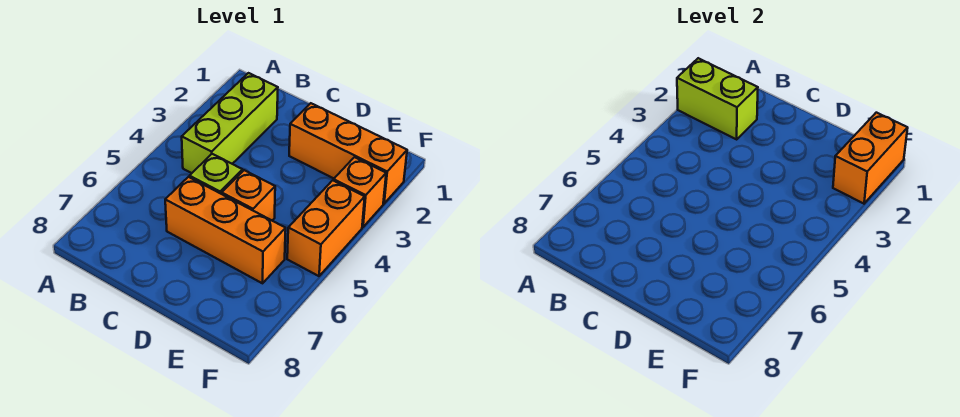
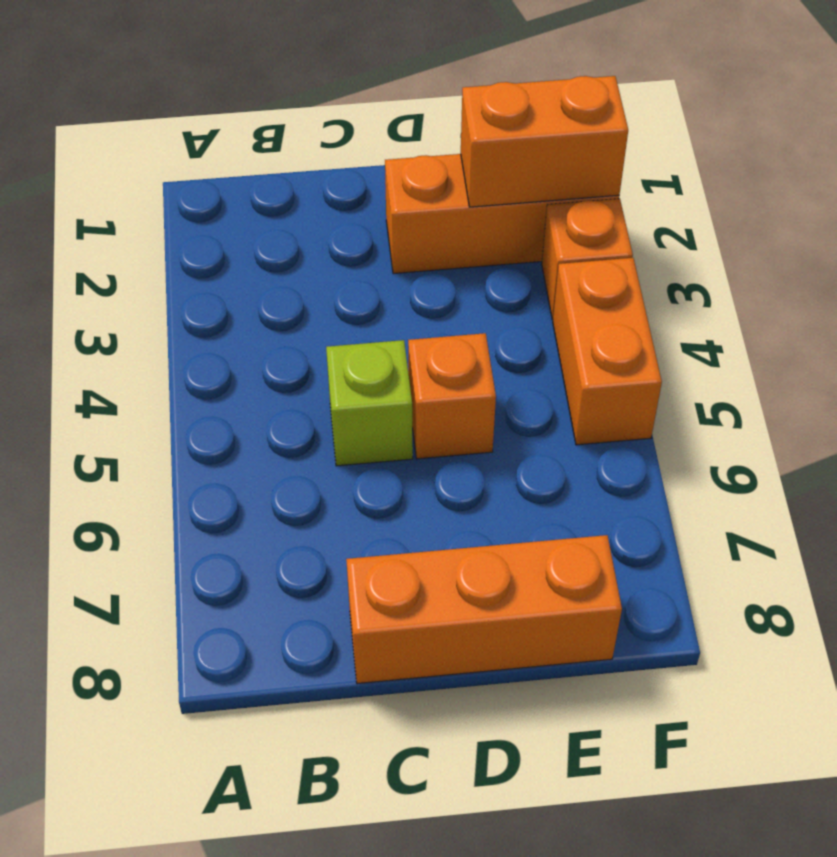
lime brick A2:B2 level 2 -> none
lime brick B2:B4 level 1 -> none
orange brick C6:E6 level 1 -> orange brick C8:E8 level 1
orange brick F1:F2 level 2 -> orange brick E2:F2 level 2

